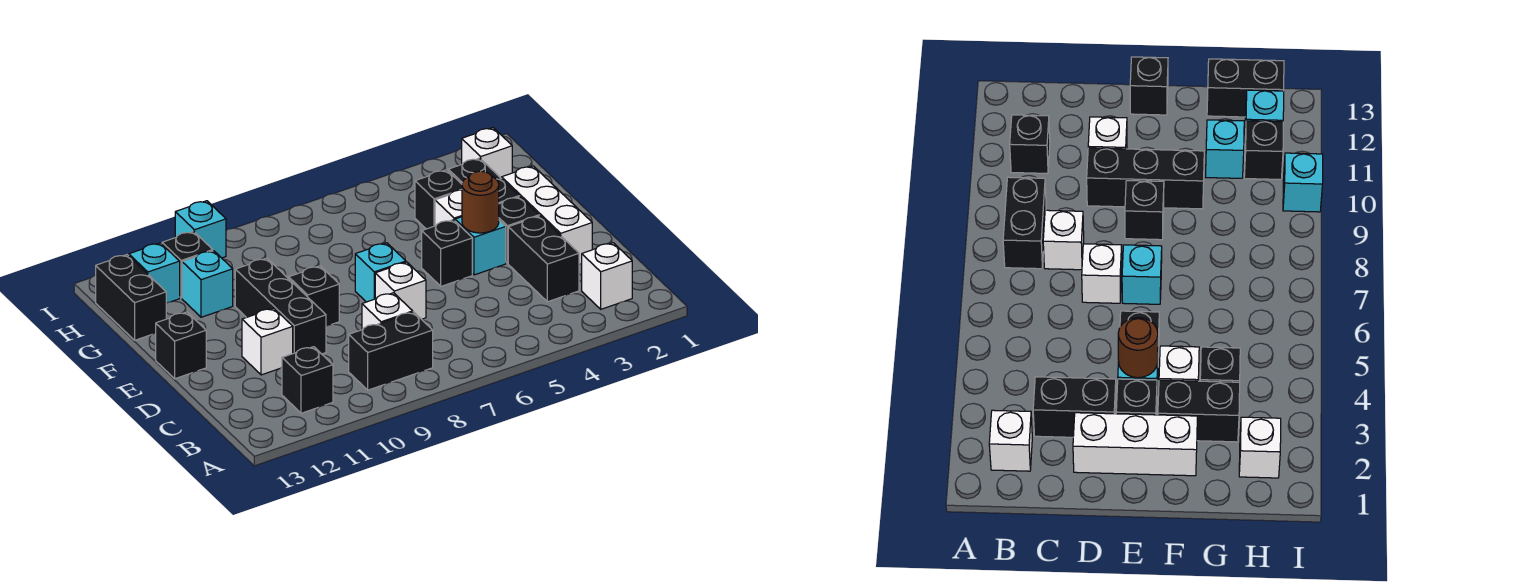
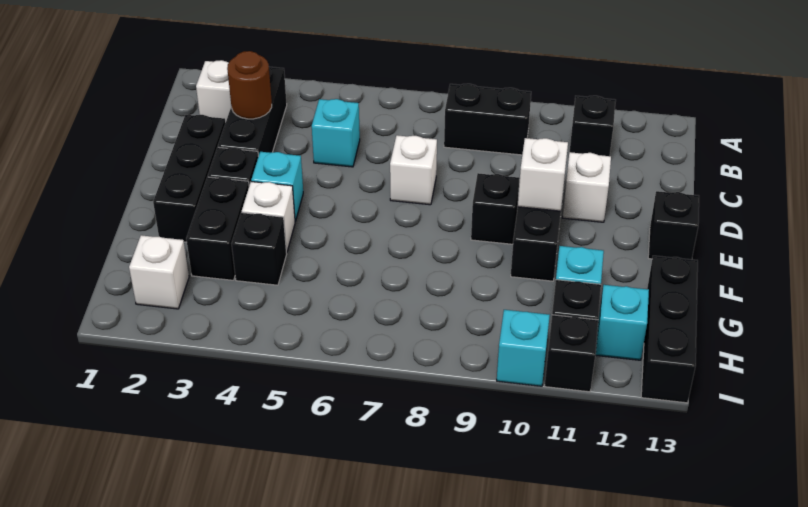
black brick C3:D3 level 1 -> black brick B3:D3 level 1
white brick C8 level 1 -> white brick E10 level 2
white brick D2:F2 level 1 -> black brick D2:F2 level 1
brown round brick E4 level 2 -> brown round brick C3 level 2
black brick E5 level 1 -> black brick I11 level 1
cyan brick E7 level 1 -> cyan brick C5 level 1
black brick G13:H13 level 1 -> black brick G13:I13 level 1

